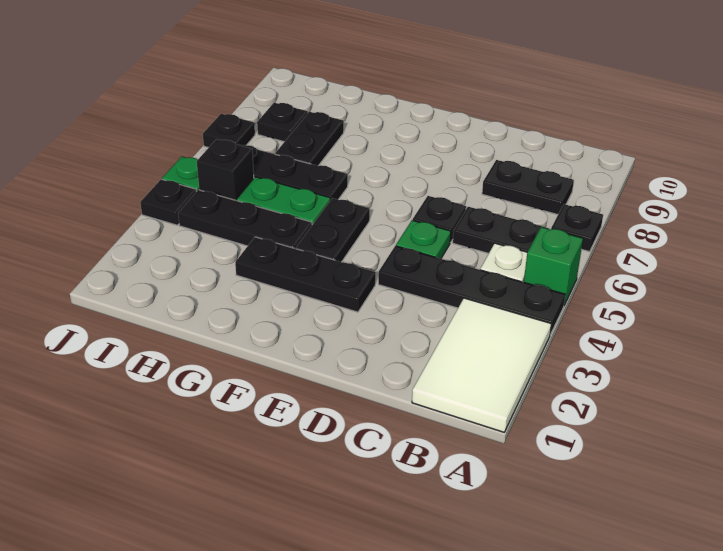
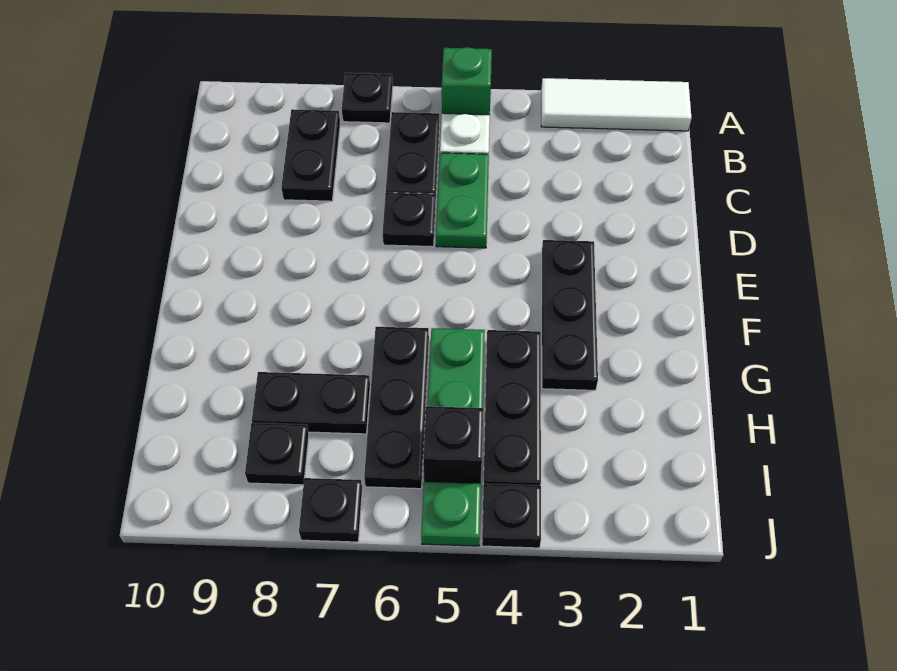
white tile A1:B3 level 1 -> white tile A1:A3 level 1
black plate A4:D4 level 1 -> none
green plate D5 level 1 -> green plate C5:D5 level 1
black plate F4:F5 level 1 -> none

